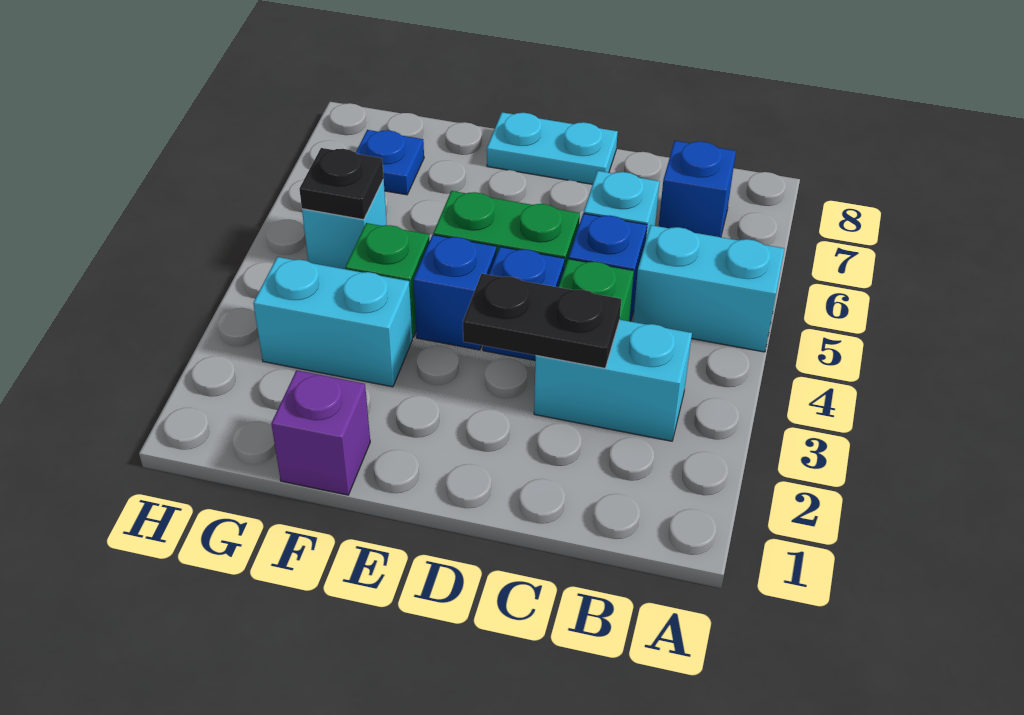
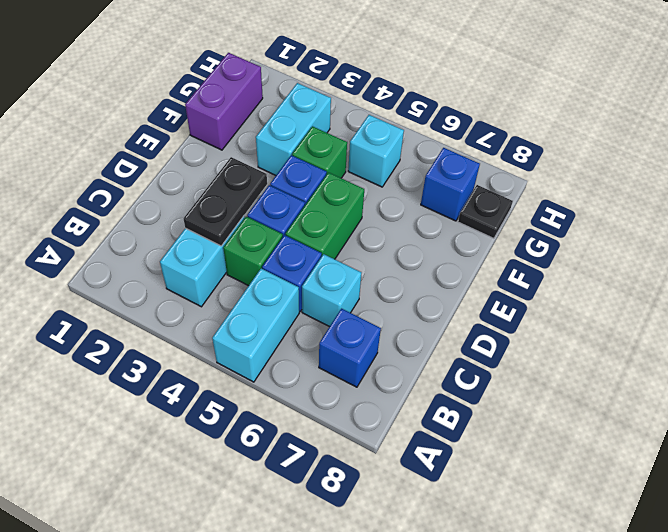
cyan plate D8:E8 level 1 -> none
purple brick F1 level 1 -> purple brick F1:G1 level 1
black plate G5 level 2 -> black plate G8 level 1
blue plate G7 level 1 -> blue brick G7 level 1

